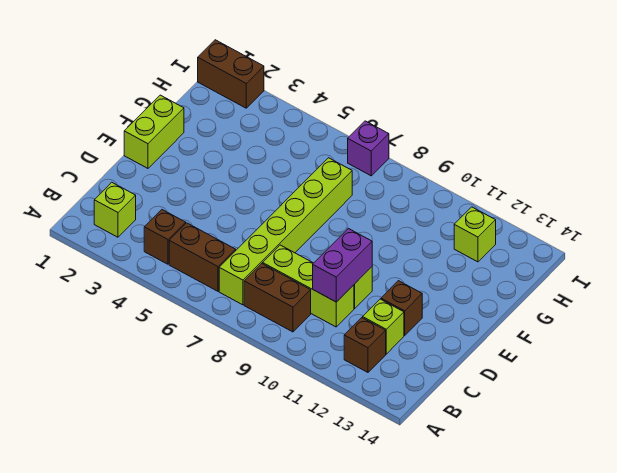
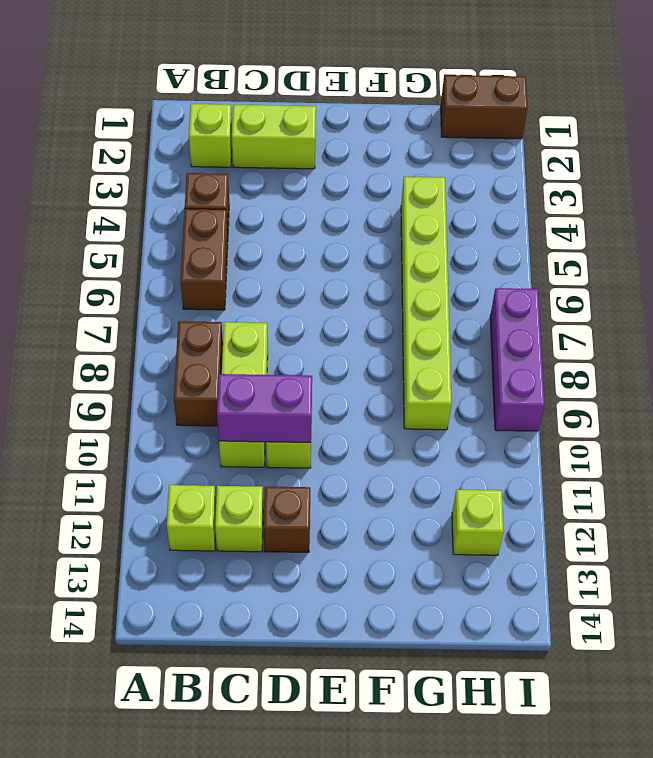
lime brick B7:G7 level 1 -> lime brick G4:G9 level 1
brown brick B12 level 1 -> lime brick B12 level 1
lime brick E1:F1 level 1 -> lime brick C2:D2 level 1
brown brick I1:I2 level 1 -> brown brick H1:I1 level 1
purple brick I7 level 1 -> purple brick I7:I9 level 1

